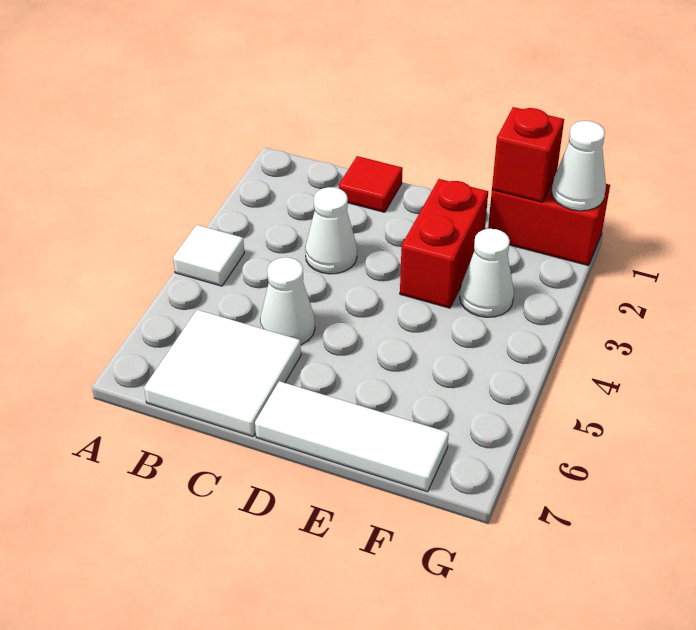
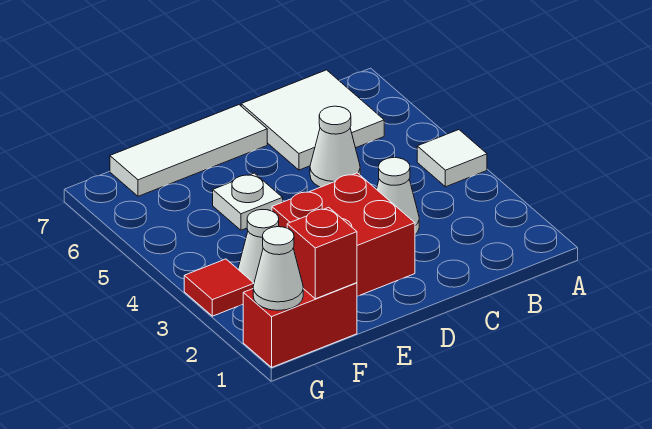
red tile C1 level 1 -> red tile G3 level 1
red brick E2:E3 level 1 -> red brick D2:E3 level 1
none -> white plate E5 level 1

